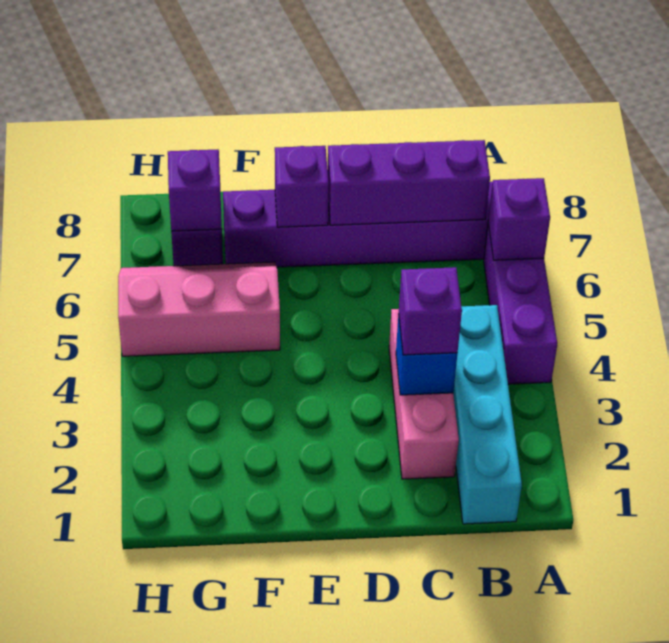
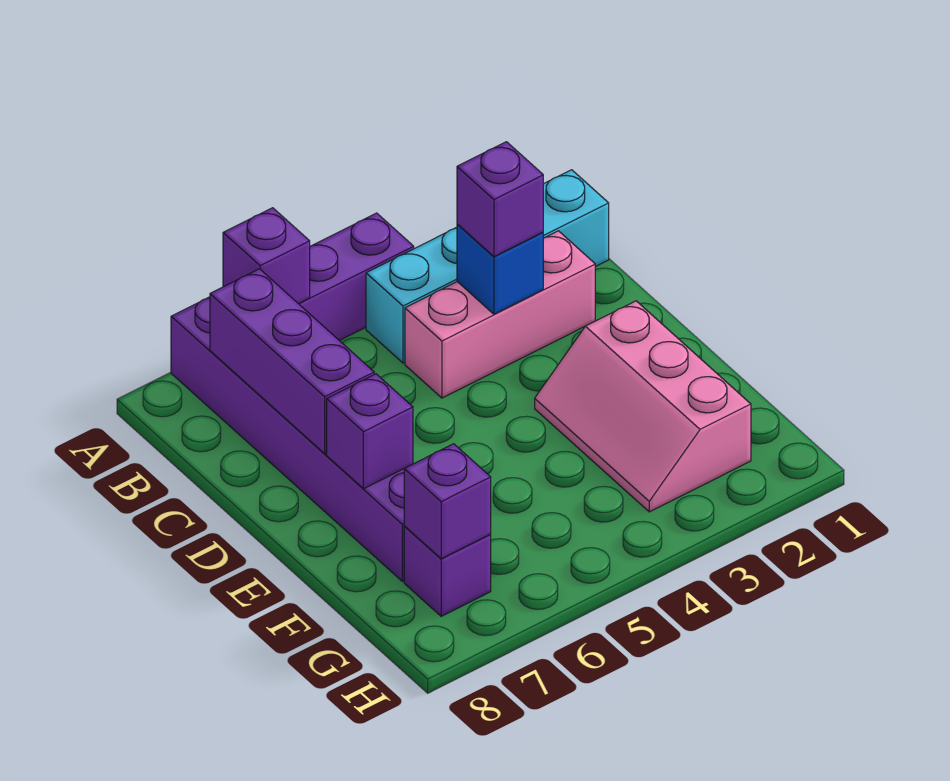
pink slope F5:H6 level 1 top 5 -> pink slope E2:G3 level 1 top 2

